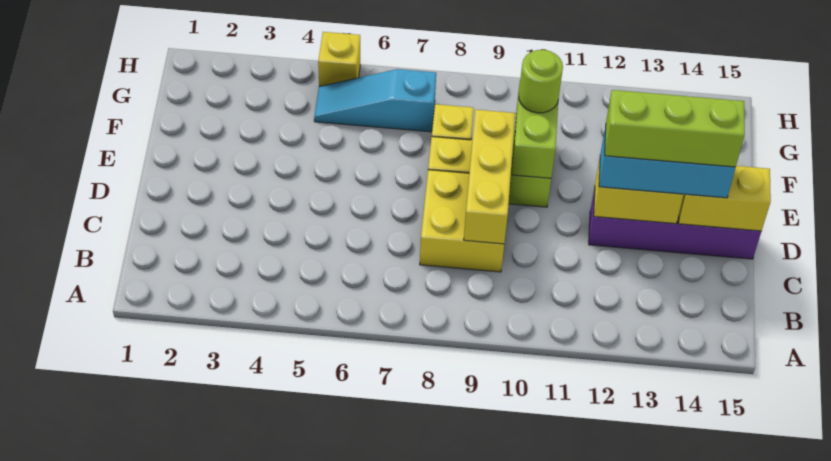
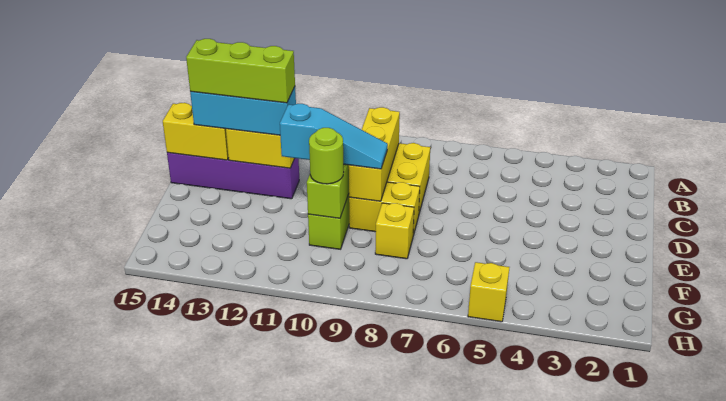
cyan slope G5:G7 level 1 top 7 -> cyan slope E9:E11 level 3 top 11

